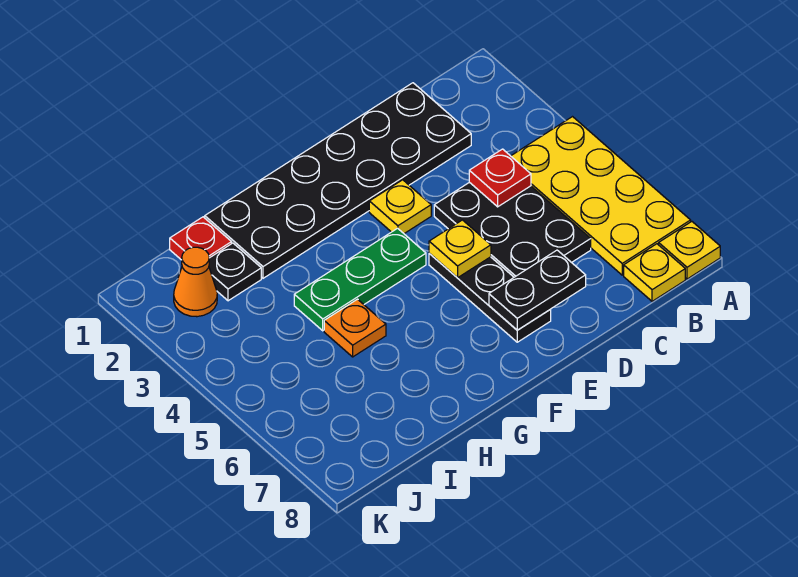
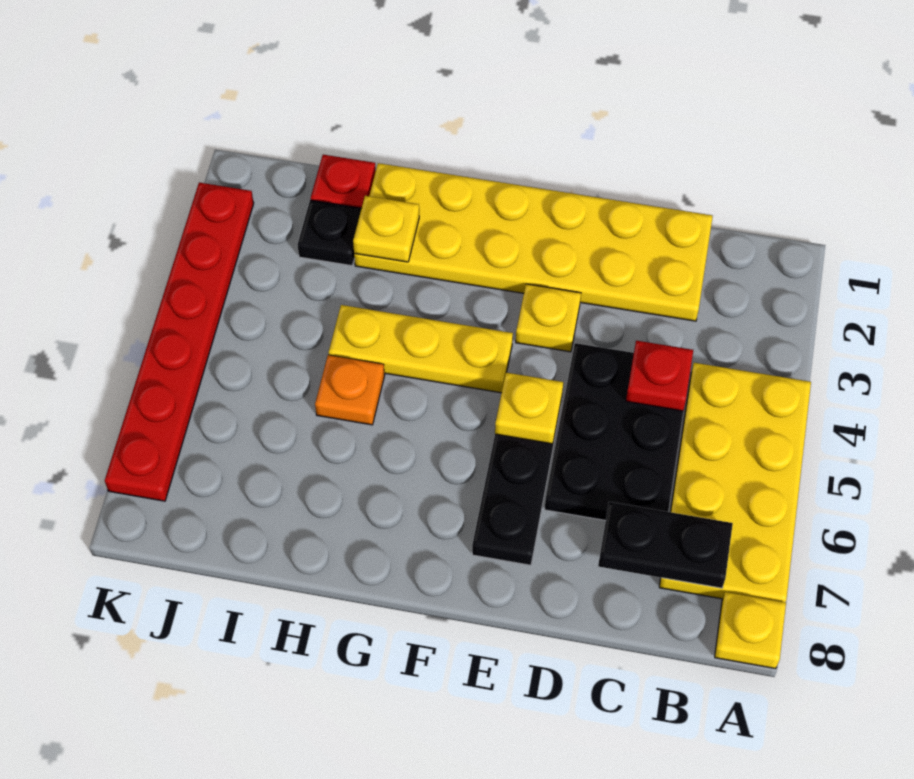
yellow plate B8 level 1 -> yellow plate H2 level 2
black plate C1:H2 level 1 -> yellow plate C1:H2 level 1
black plate D7:E7 level 2 -> black plate B7:C7 level 2
green plate F4:H4 level 1 -> yellow plate F4:H4 level 1
orange cone J2 level 1 -> none
none -> red plate K2:K7 level 1

